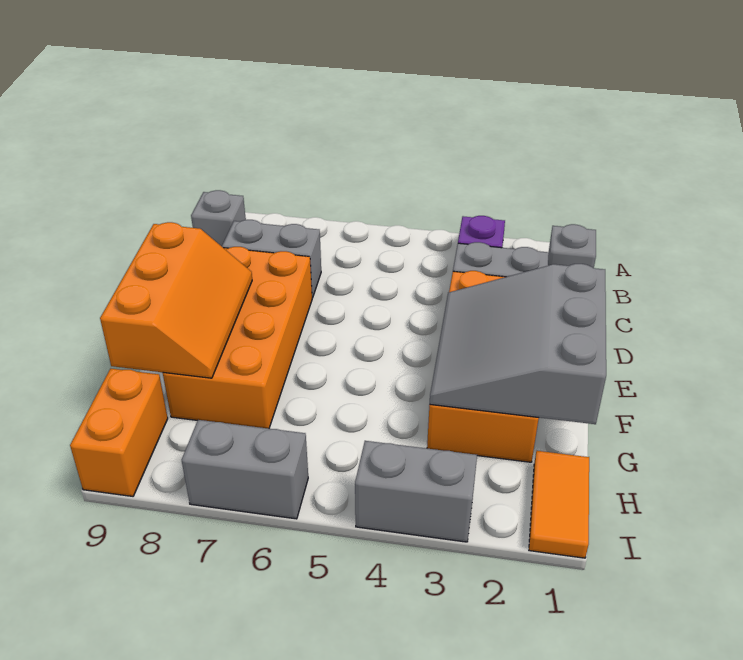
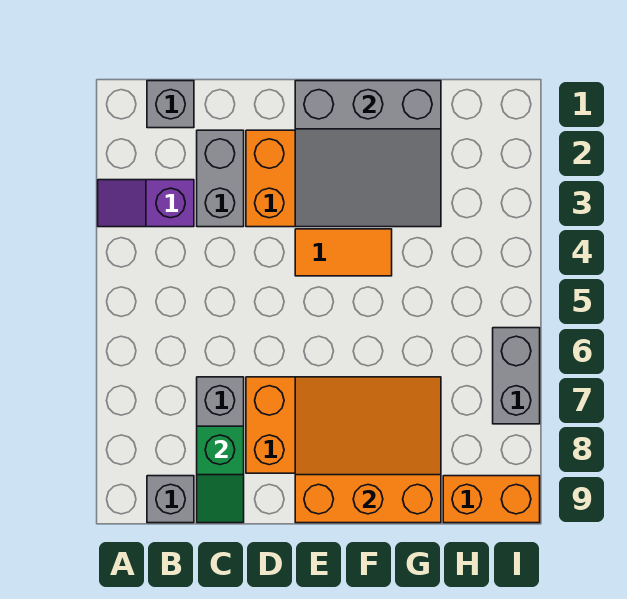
none -> green slope C8:C9 level 2 top 8
orange slope E8:G9 level 2 top 9 -> orange slope E7:G9 level 2 top 9
orange tile H1:I1 level 1 -> orange tile E4:F4 level 1
grey brick I3:I4 level 1 -> none

